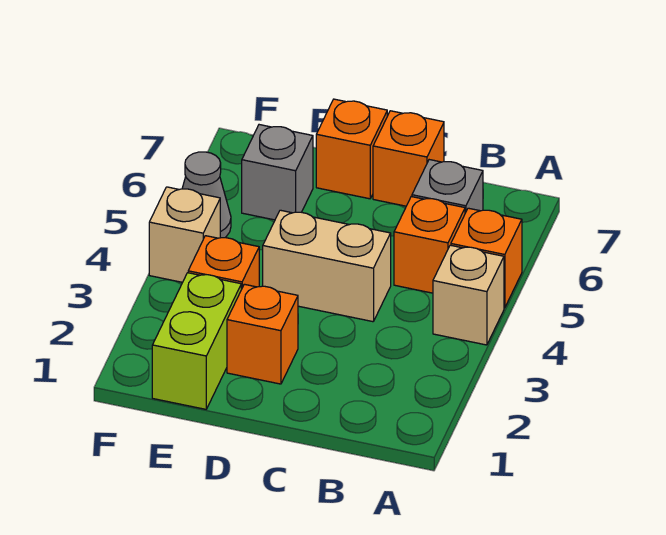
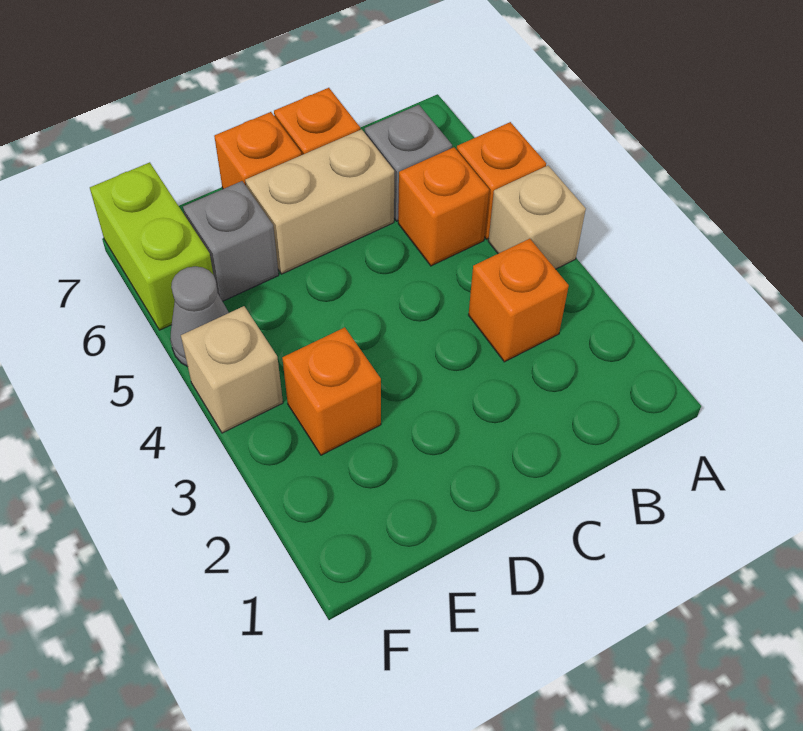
tan brick C4:D4 level 1 -> tan brick C6:D6 level 1
orange brick D2 level 1 -> orange brick B3 level 1
lime brick E1:E2 level 1 -> lime brick F6:F7 level 1

